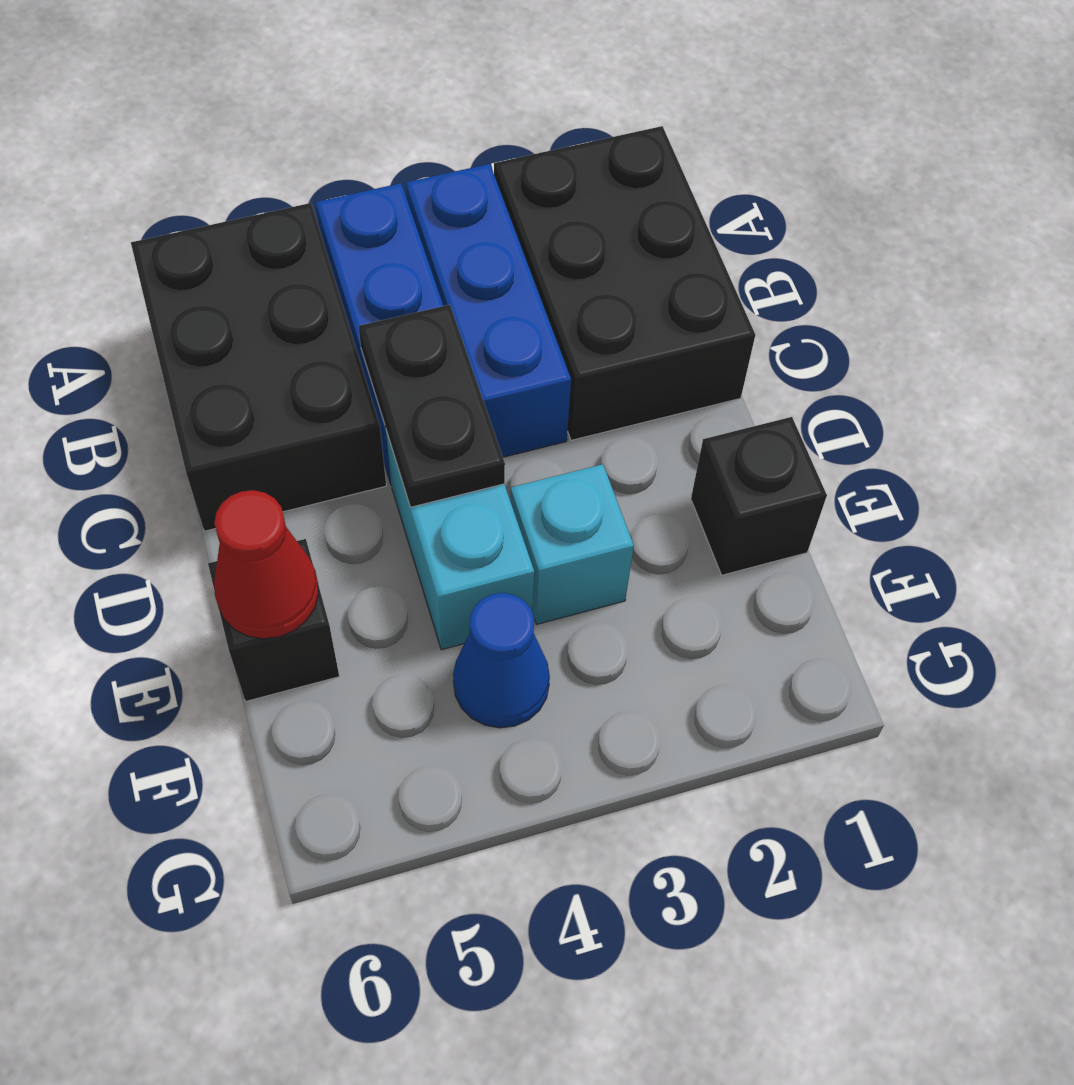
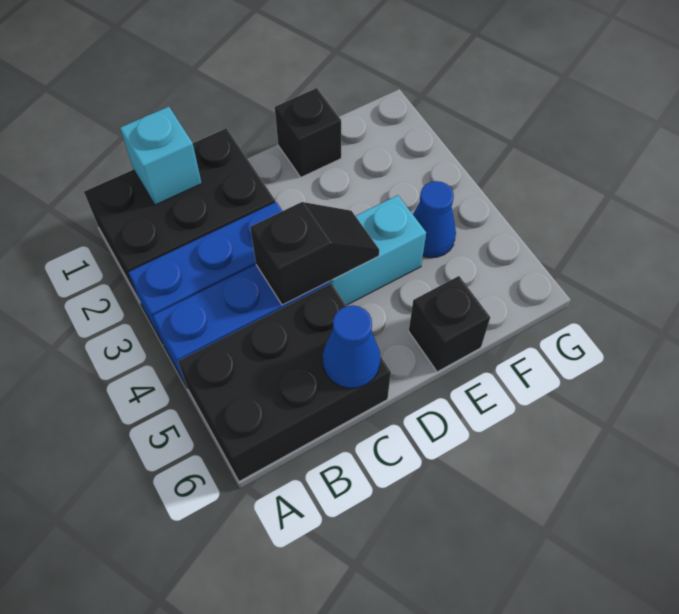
black plate C4:D4 level 2 -> black slope C4:D4 level 2 top C
none -> blue cone C6 level 2
cyan brick E3 level 1 -> cyan brick B1 level 2
red cone E6 level 2 -> none

